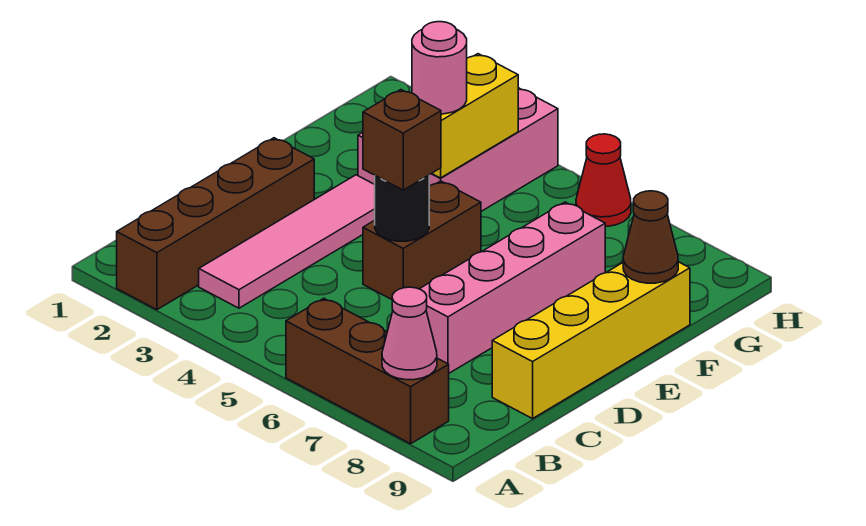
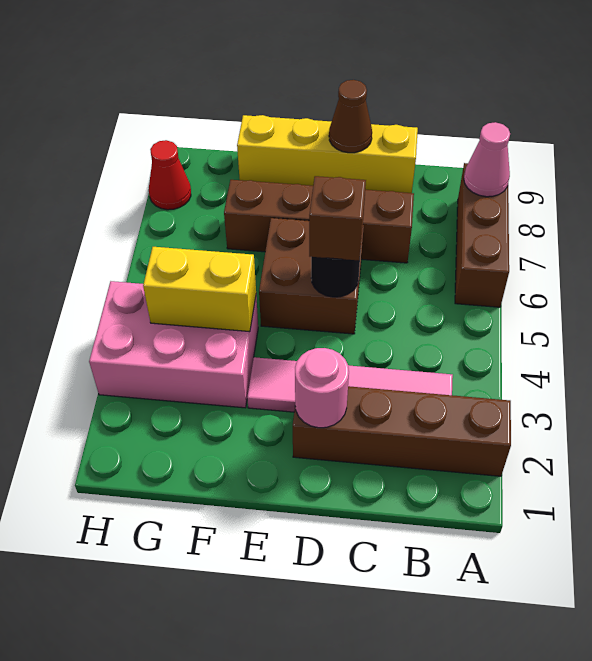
pink brick C7:F7 level 1 -> brown brick C7:F7 level 1
brown brick D5:E5 level 1 -> brown brick D5:E6 level 1
pink round brick F4 level 3 -> pink round brick D2 level 2
brown cone F9 level 2 -> brown cone D9 level 2
red cone H6 level 1 -> red cone H8 level 1

